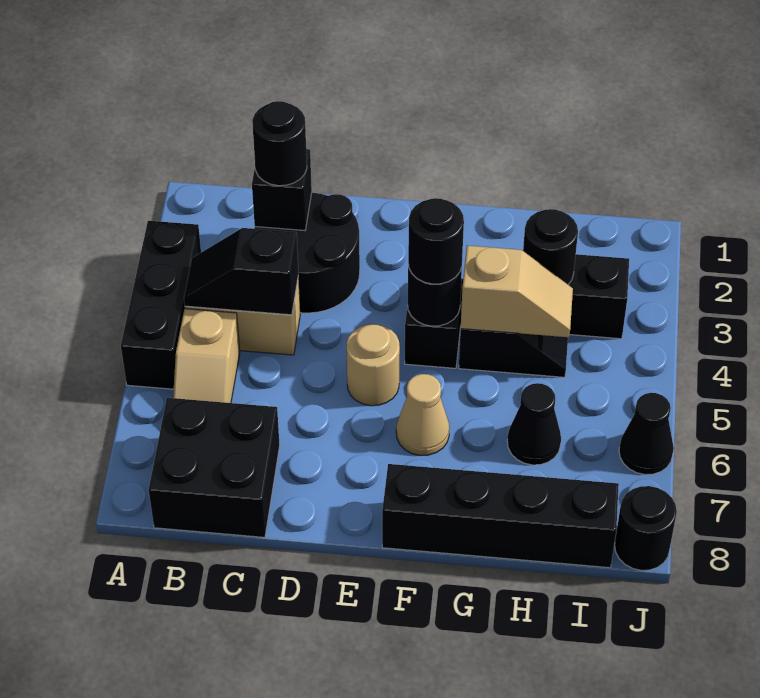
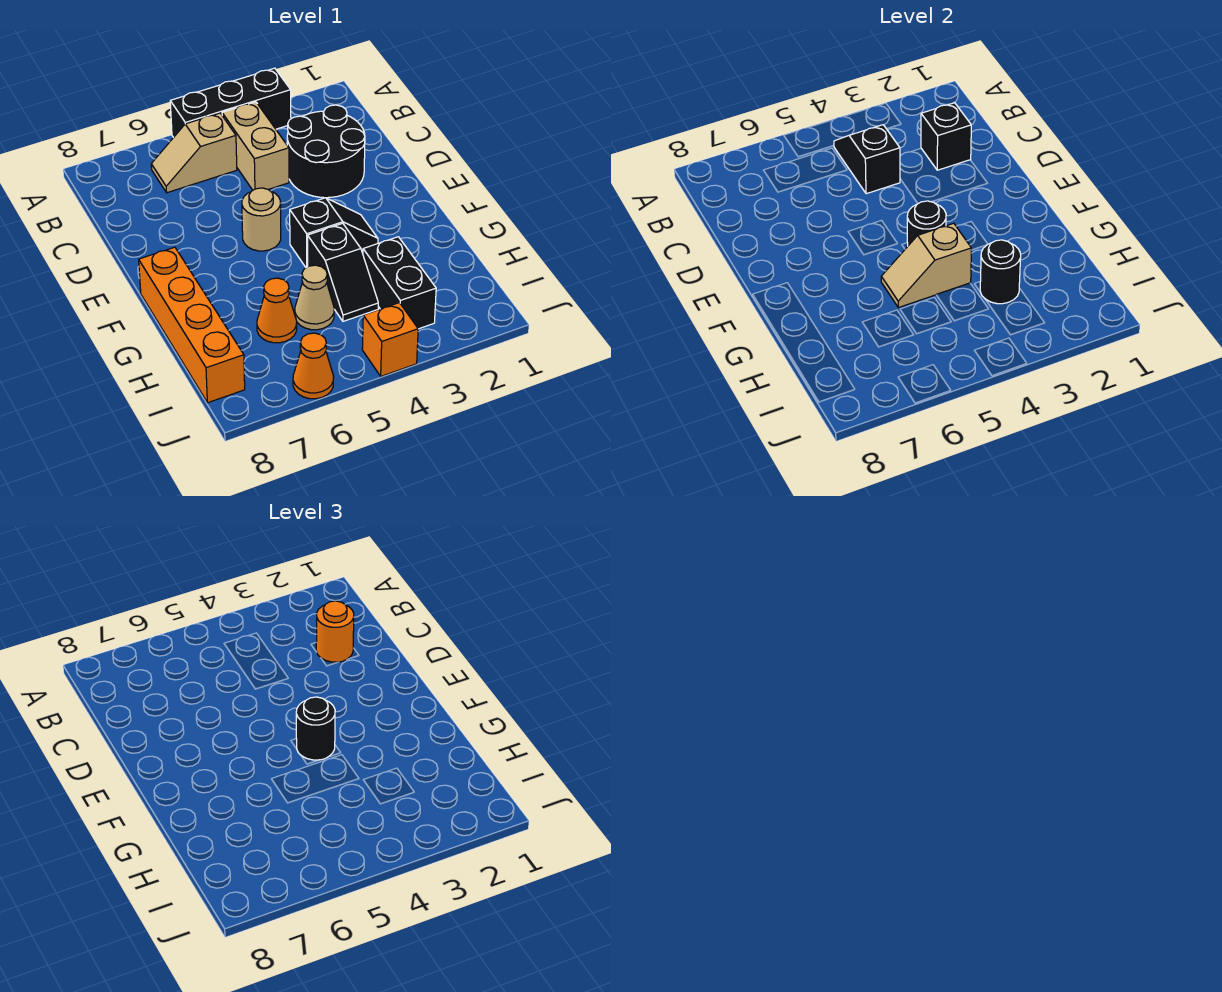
black brick B7:C8 level 1 -> none
black round brick C2 level 3 -> orange round brick C2 level 3
tan cone F6 level 1 -> tan cone H5 level 1
black brick F8:I8 level 1 -> orange brick F8:I8 level 1
tan slope G4:H4 level 2 top G -> tan slope G4:G5 level 2 top 4
black cone H6 level 1 -> orange cone H6 level 1
none -> orange brick J4 level 1
black cone J6 level 1 -> orange cone J6 level 1
black round brick J8 level 1 -> none

